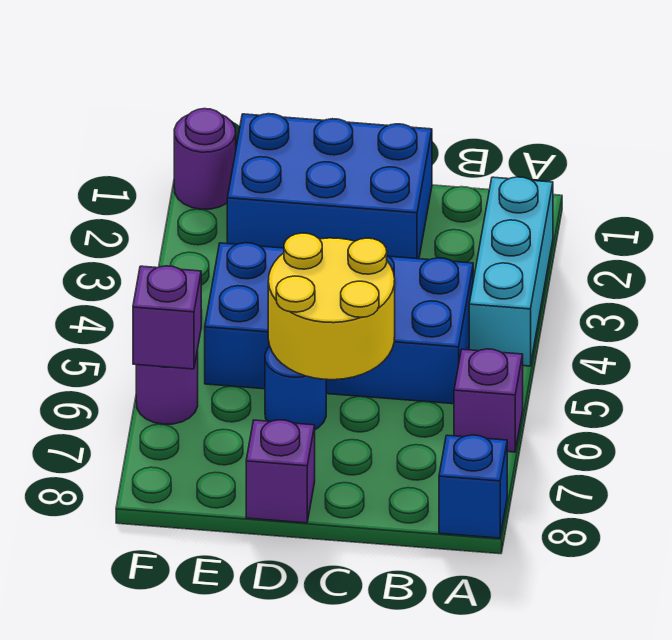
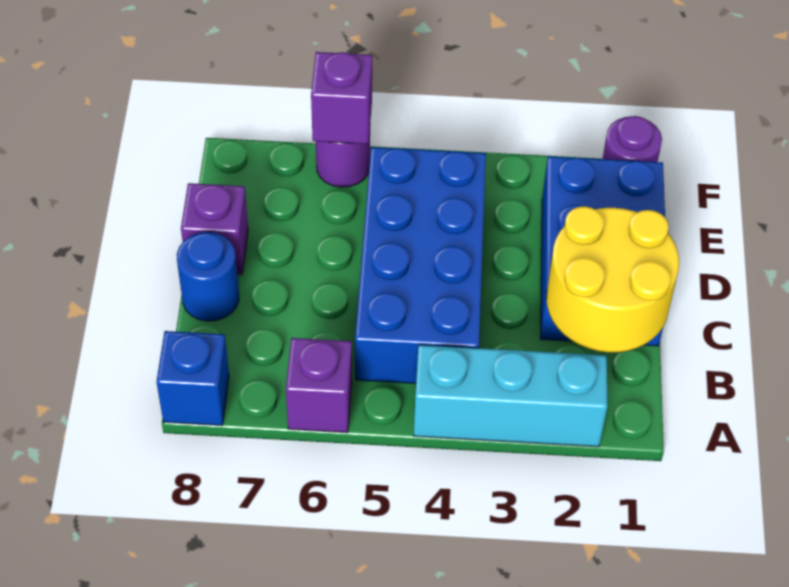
yellow round brick C5:D6 level 2 -> yellow round brick B1:C2 level 2
blue round brick D6 level 1 -> blue round brick C8 level 1

